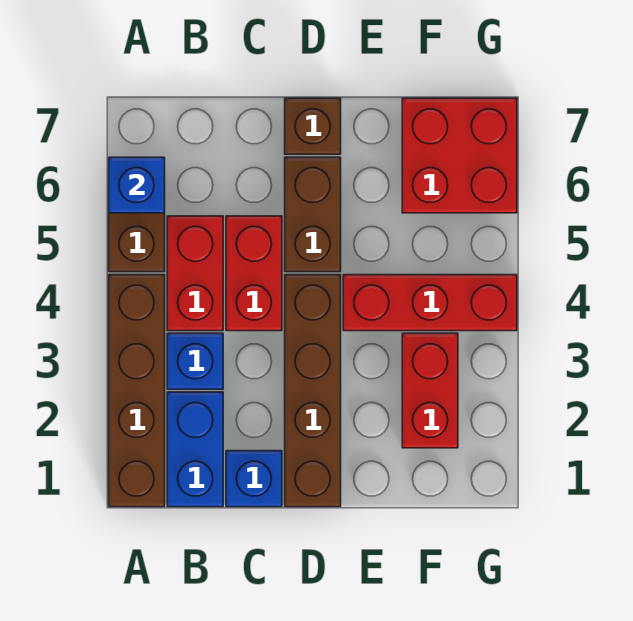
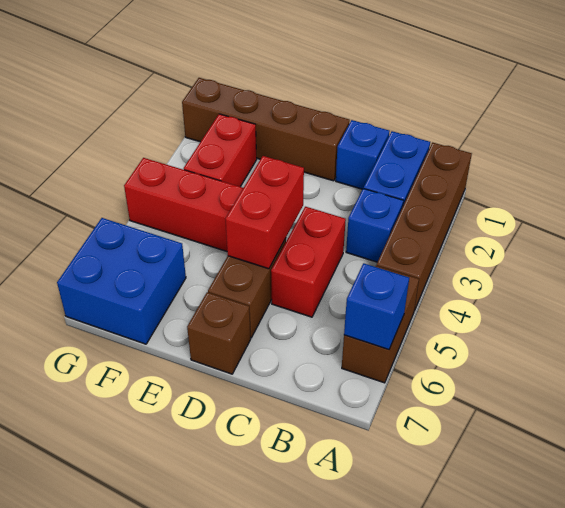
red brick B4:B5 level 1 -> red brick D4:D5 level 2
brown brick D1:D4 level 1 -> brown brick D1:G1 level 1
red brick F6:G7 level 1 -> blue brick F6:G7 level 1

